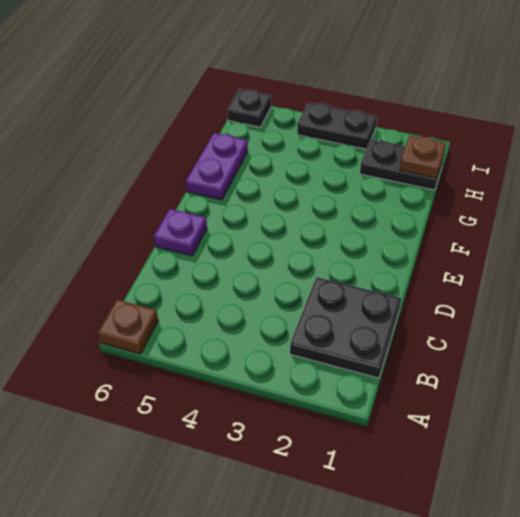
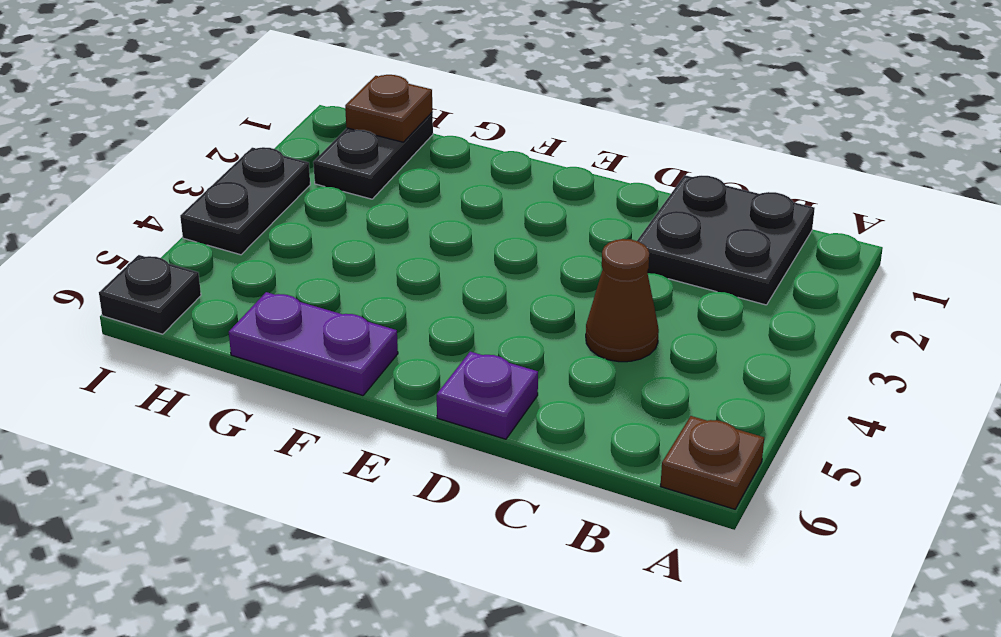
none -> brown cone C4 level 1

